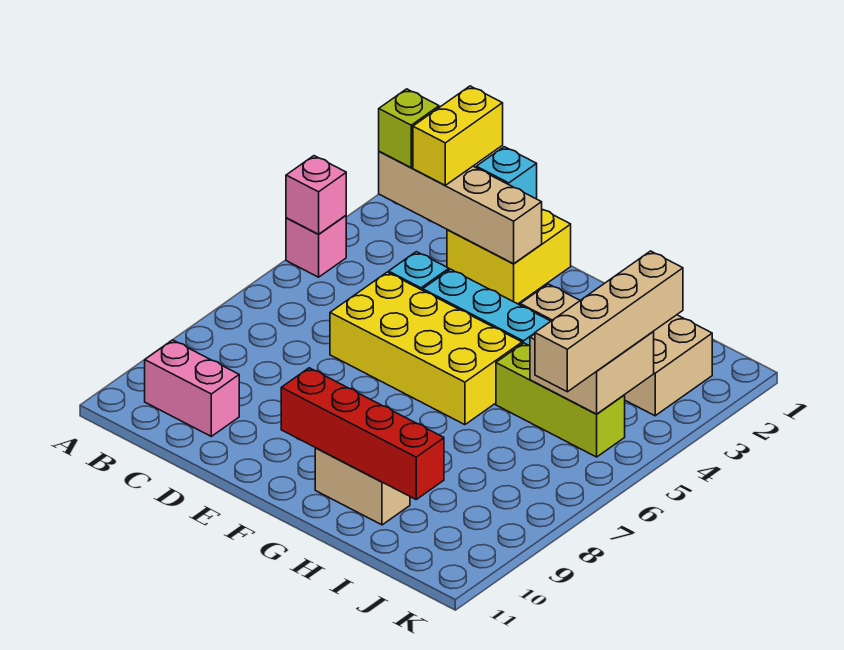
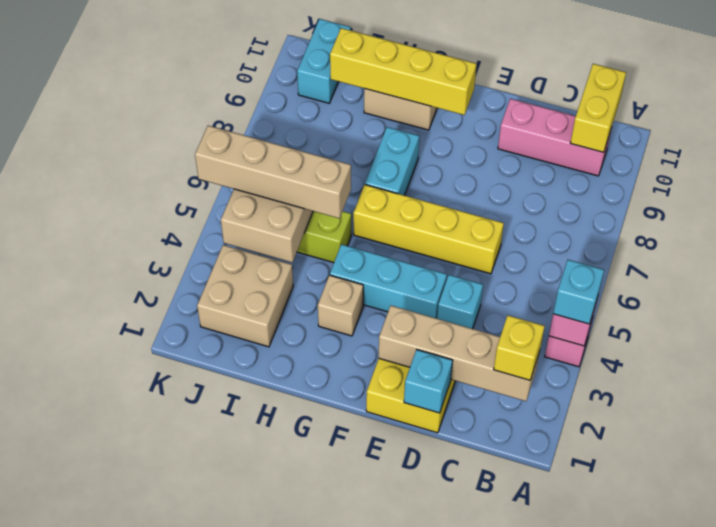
none -> cyan brick A4 level 3
lime brick B2 level 3 -> yellow brick B2 level 3
pink brick B10:C10 level 1 -> pink brick B10:D10 level 1
yellow brick C1:C2 level 3 -> yellow brick B10:B11 level 2
yellow brick D5:G6 level 1 -> yellow brick D6:G6 level 1
red brick F10:I10 level 2 -> yellow brick F10:I10 level 2
none -> cyan brick G7:G8 level 1
tan brick J3:J6 level 3 -> tan brick H5:K5 level 3
none -> cyan brick J10:J11 level 1

